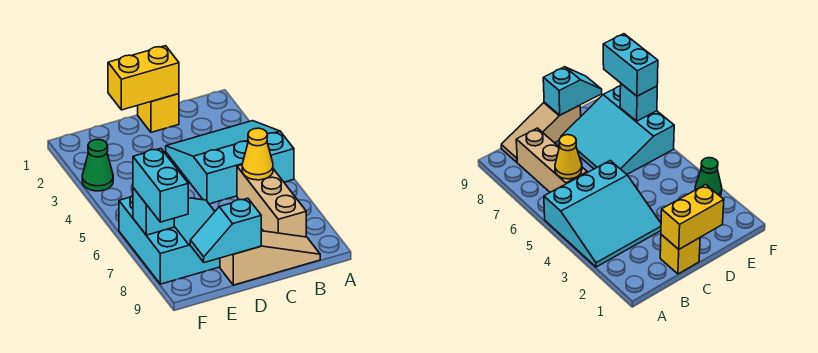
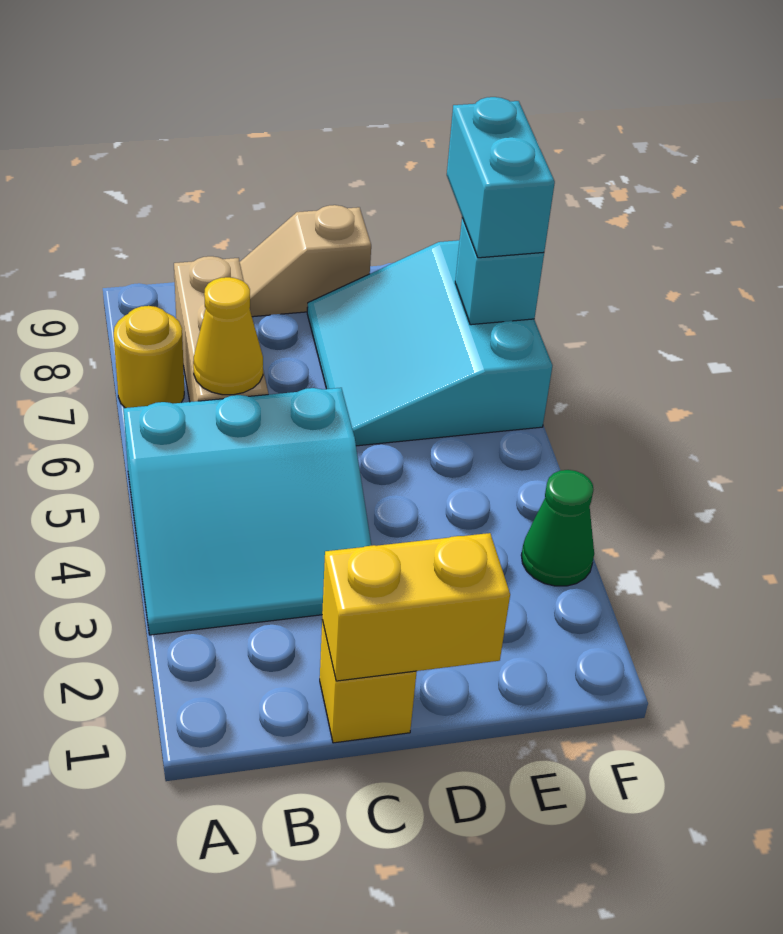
none -> yellow round brick A7 level 1
tan slope B9:D9 level 1 top D -> tan slope C9:D9 level 1 top D
cyan slope D9:E9 level 2 top D -> none

